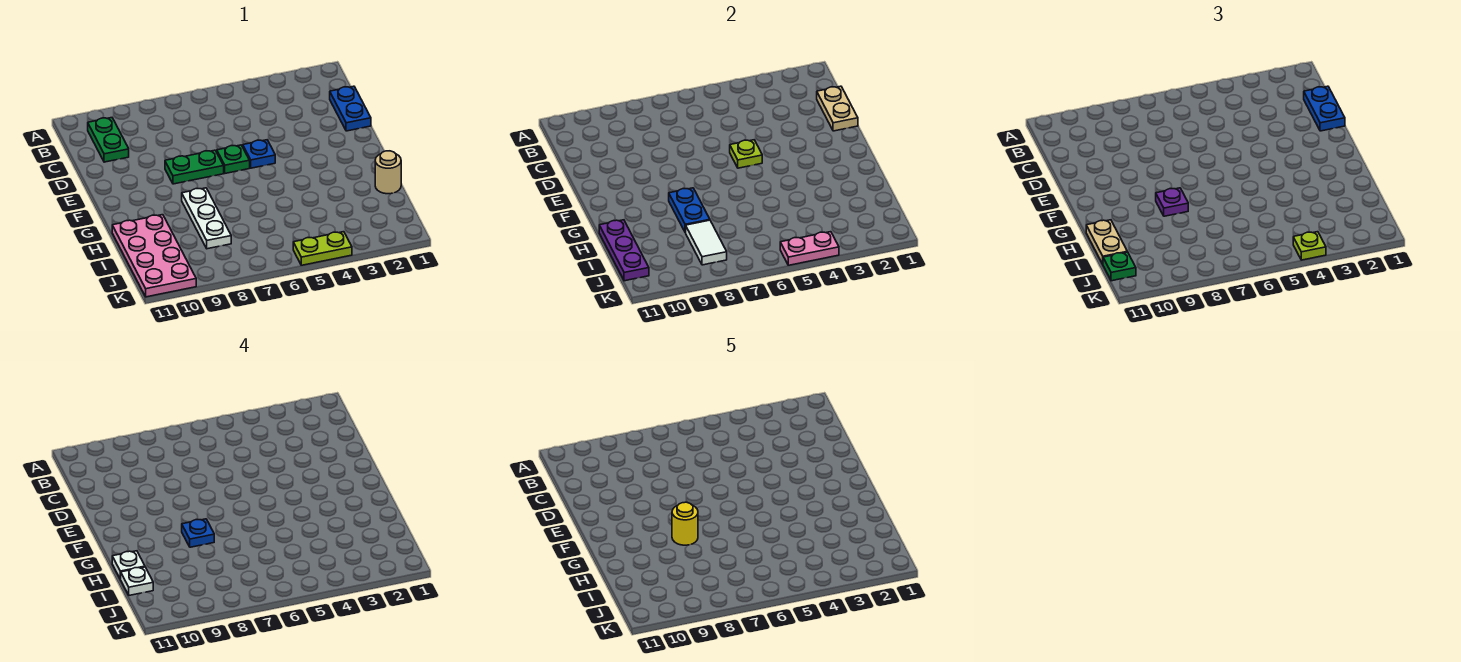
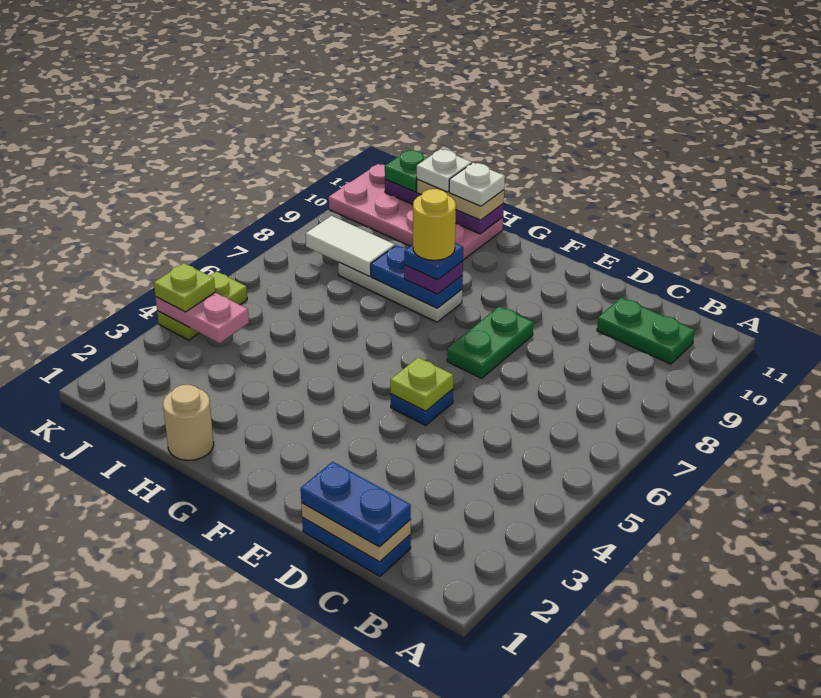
green plate E6 level 1 -> none
pink plate K4:K5 level 2 -> pink plate J4:K4 level 2

